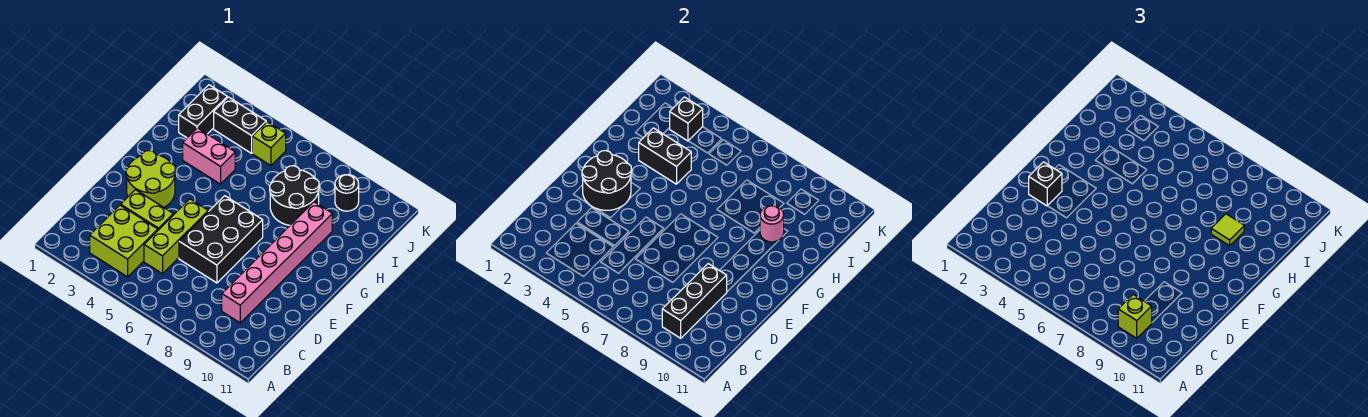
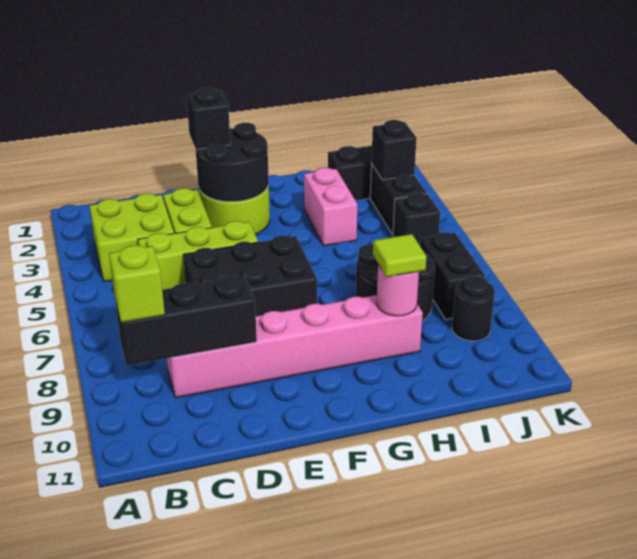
black brick H3:H4 level 2 -> black brick J7:J8 level 1
lime brick J5 level 1 -> black brick J5 level 1

